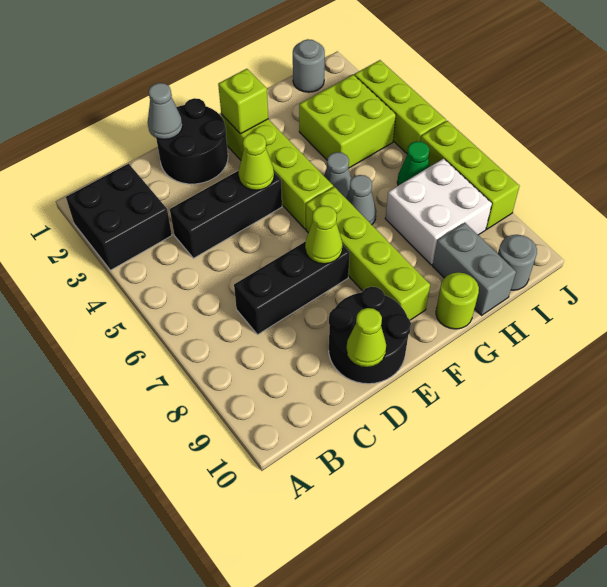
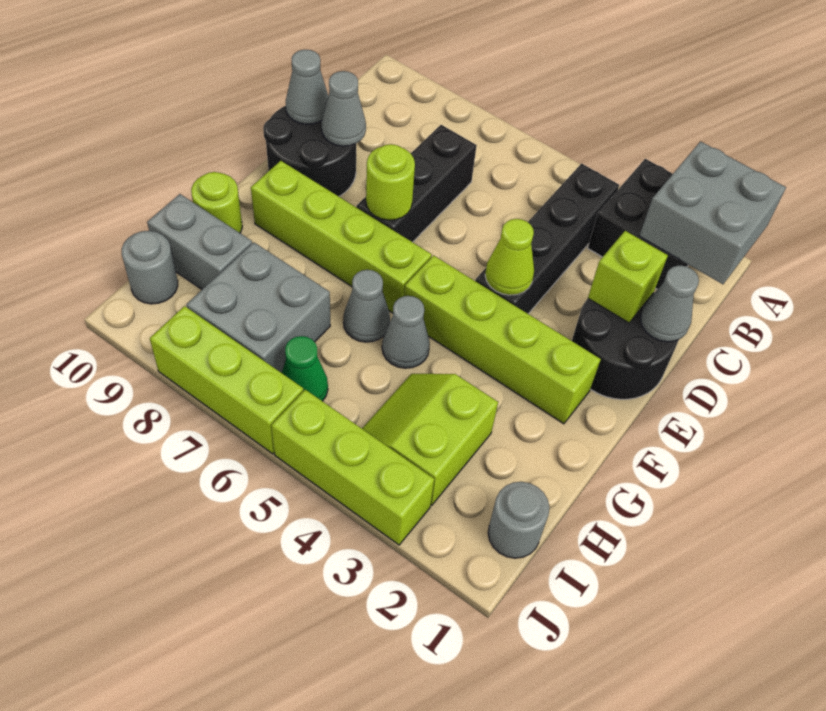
none -> grey brick A1:B2 level 2
black brick C4:E4 level 1 -> black brick B4:E4 level 1
none -> grey cone D9 level 2
lime cone D10 level 2 -> grey cone D10 level 2
lime cone E7 level 2 -> lime round brick E7 level 2
lime brick F2 level 2 -> lime brick D2 level 2
lime brick H3:I4 level 1 -> lime slope H3:I4 level 1 top 3
white brick H7:I8 level 1 -> grey brick H7:I8 level 1

